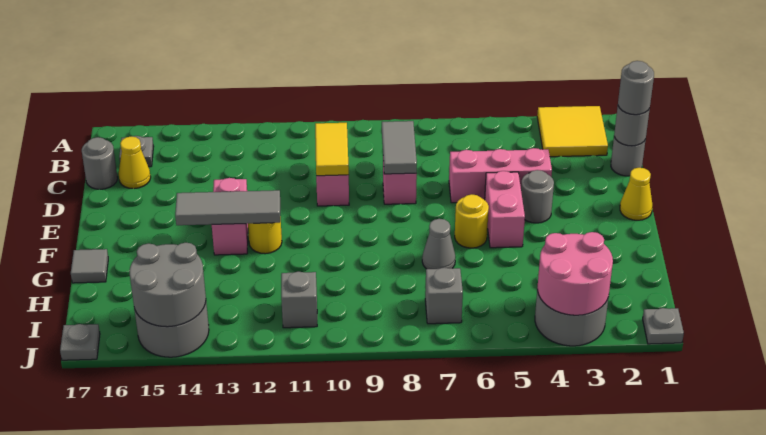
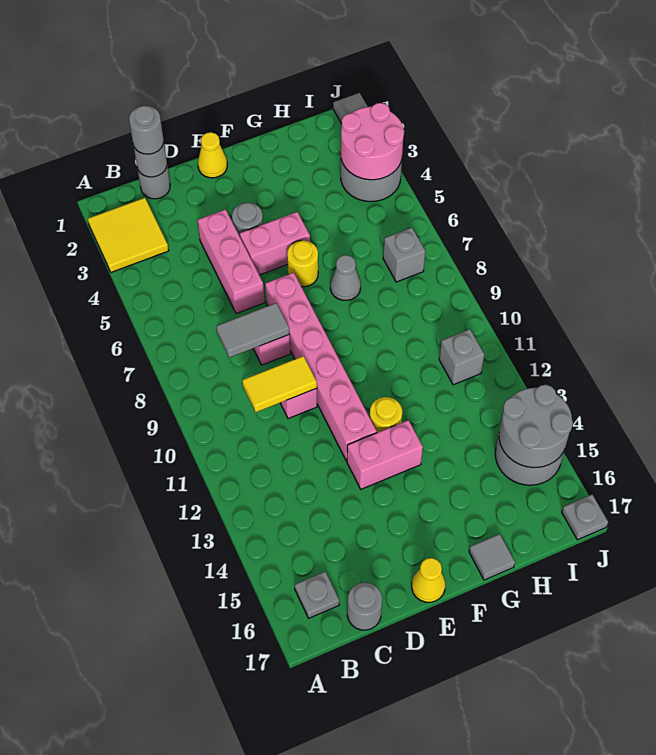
yellow cone C16 level 1 -> yellow cone E17 level 1
none -> pink brick E7:E12 level 1
grey tile F12:F14 level 2 -> none

